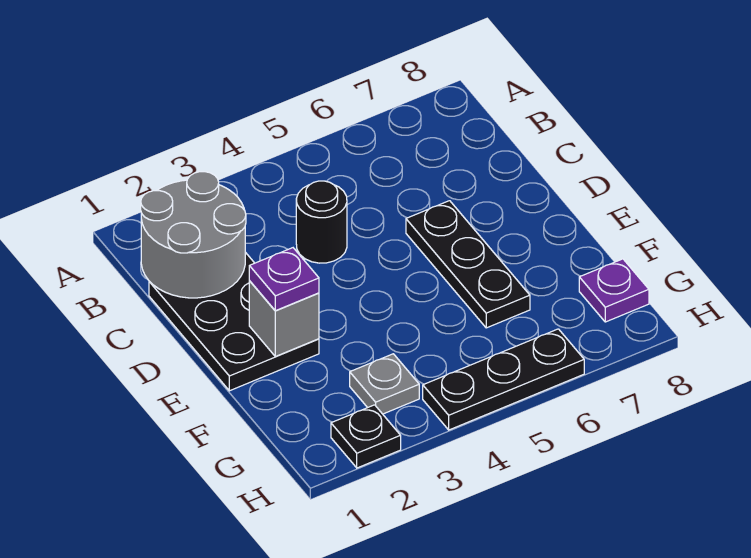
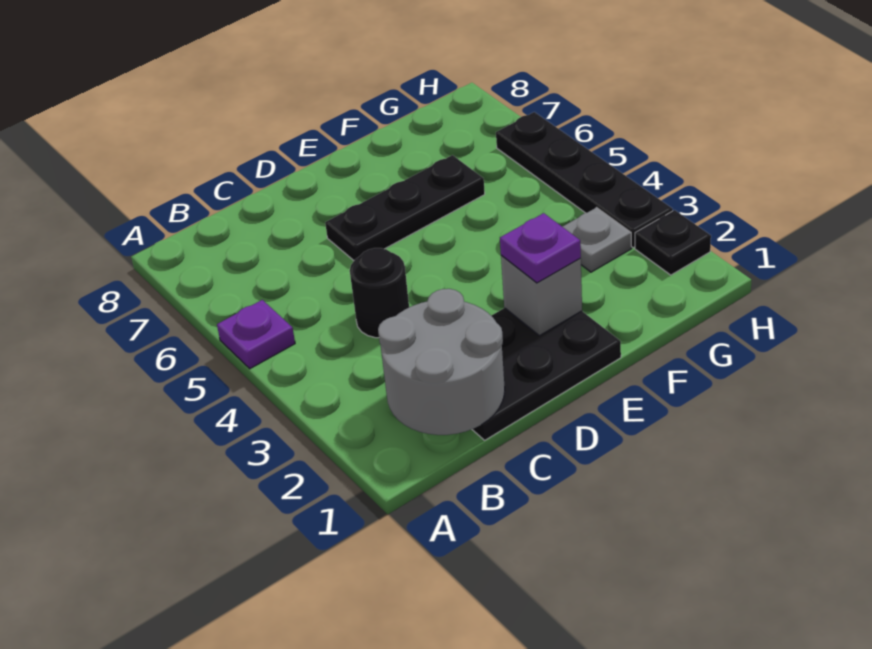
purple plate G8 level 1 -> purple plate A5 level 1
black plate H4:H6 level 1 -> black plate H3:H6 level 1

